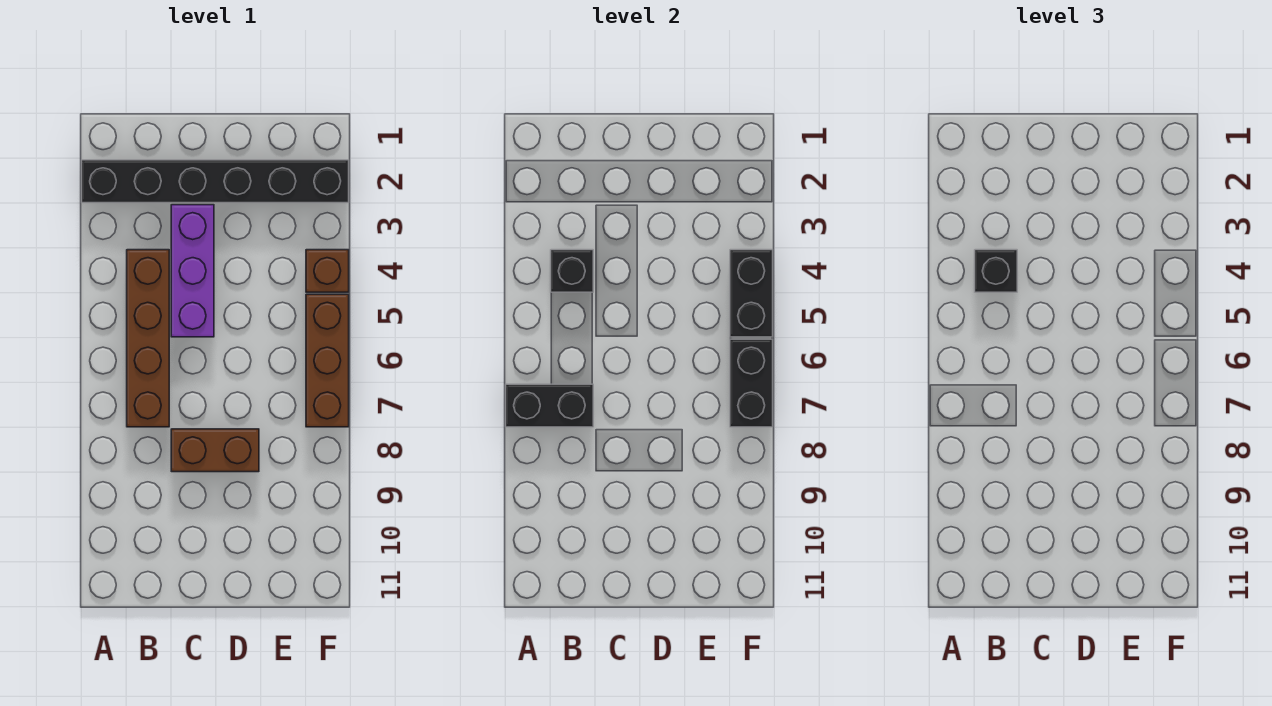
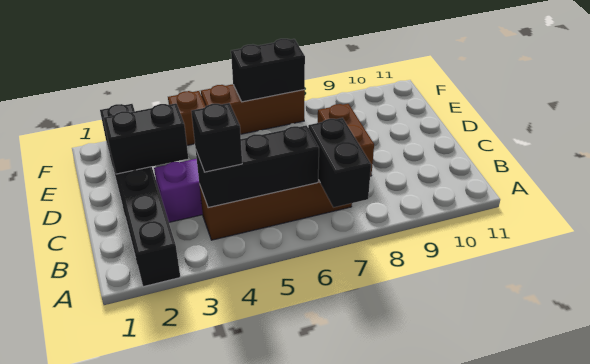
black brick B4 level 2 -> black brick B4:B6 level 2
black brick F4:F5 level 2 -> black brick D2:D3 level 2

